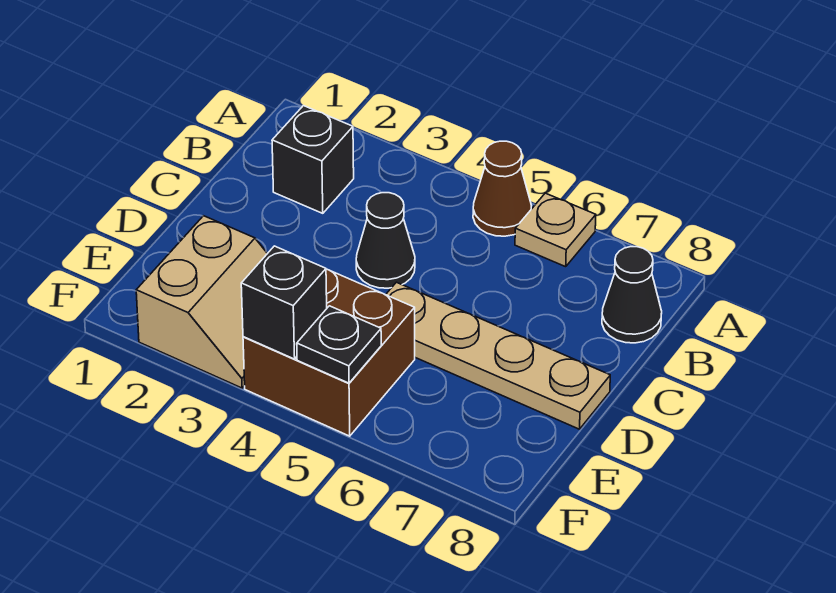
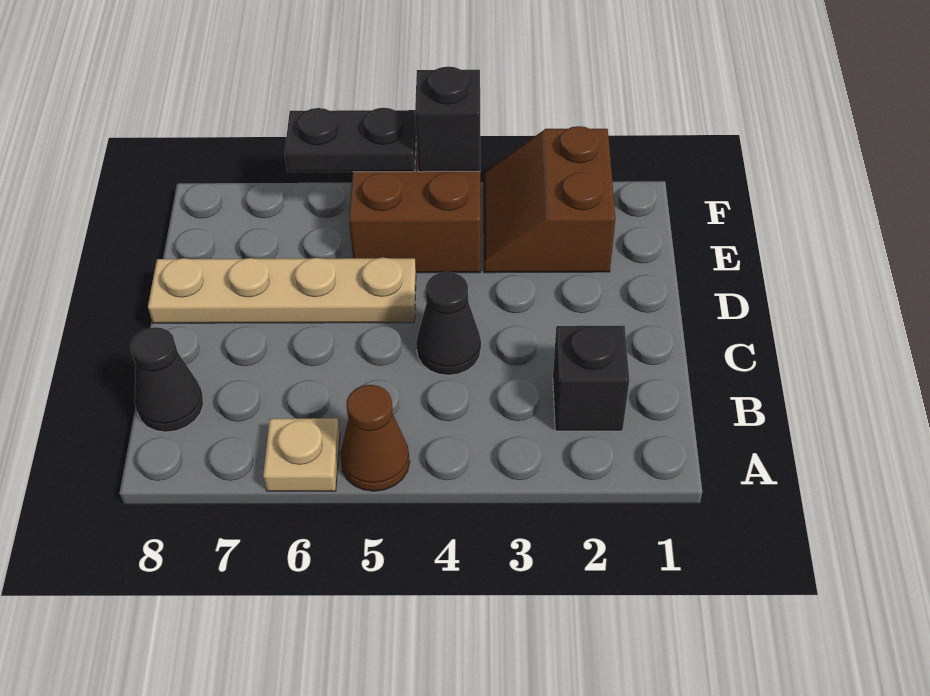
tan slope E2:F3 level 1 top 2 -> brown slope E2:F3 level 1 top 2
black plate F5 level 2 -> black plate F5:F6 level 2

